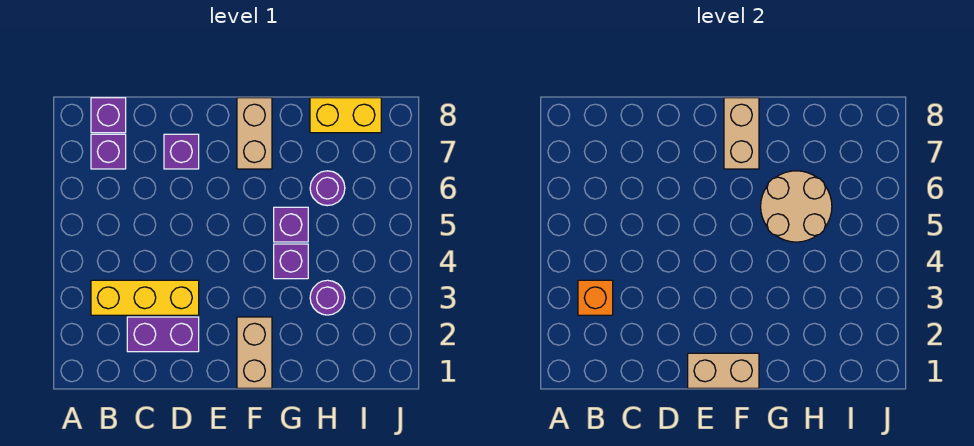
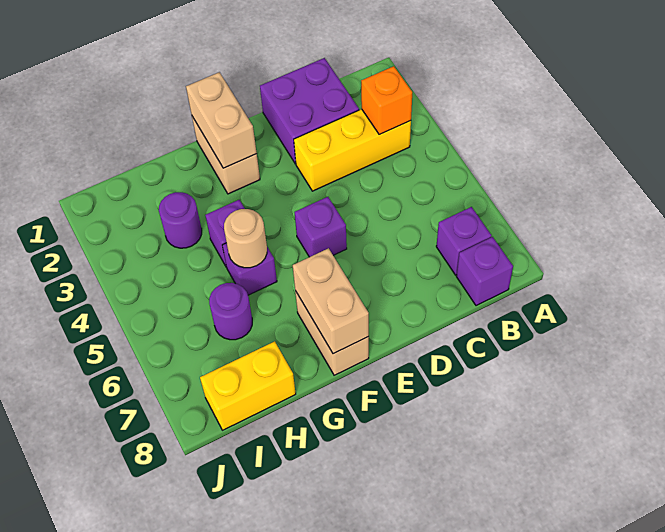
purple brick C2:D2 level 1 -> purple brick C1:D2 level 1
purple brick D7 level 1 -> purple brick E5 level 1
tan brick E1:F1 level 2 -> tan brick F1:F2 level 2
tan round brick G5:H6 level 2 -> tan round brick G5 level 2

